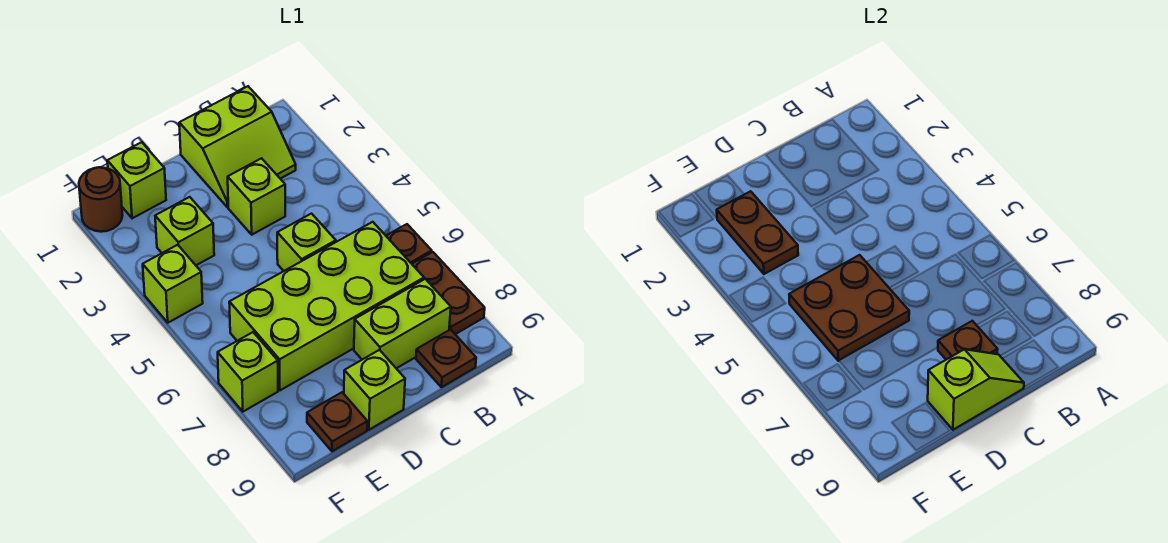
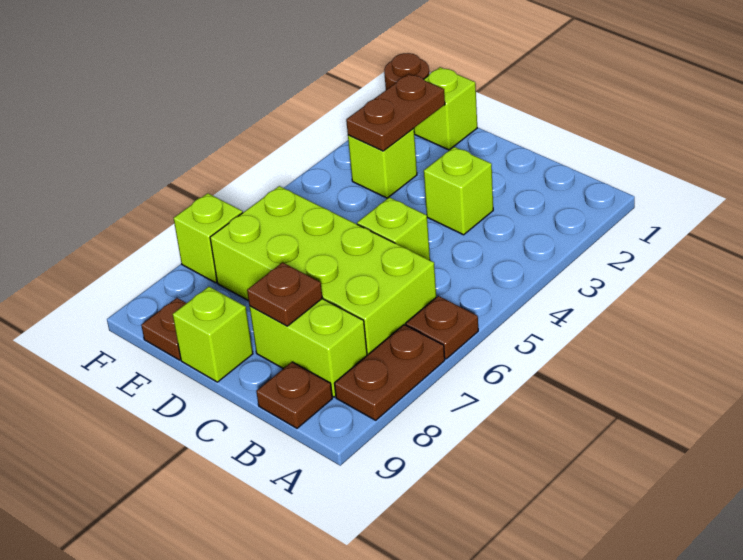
lime slope B1:C2 level 1 top 1 -> none
lime slope C9:D9 level 2 top D -> none
brown plate D5:E6 level 2 -> none
lime brick F4 level 1 -> none

